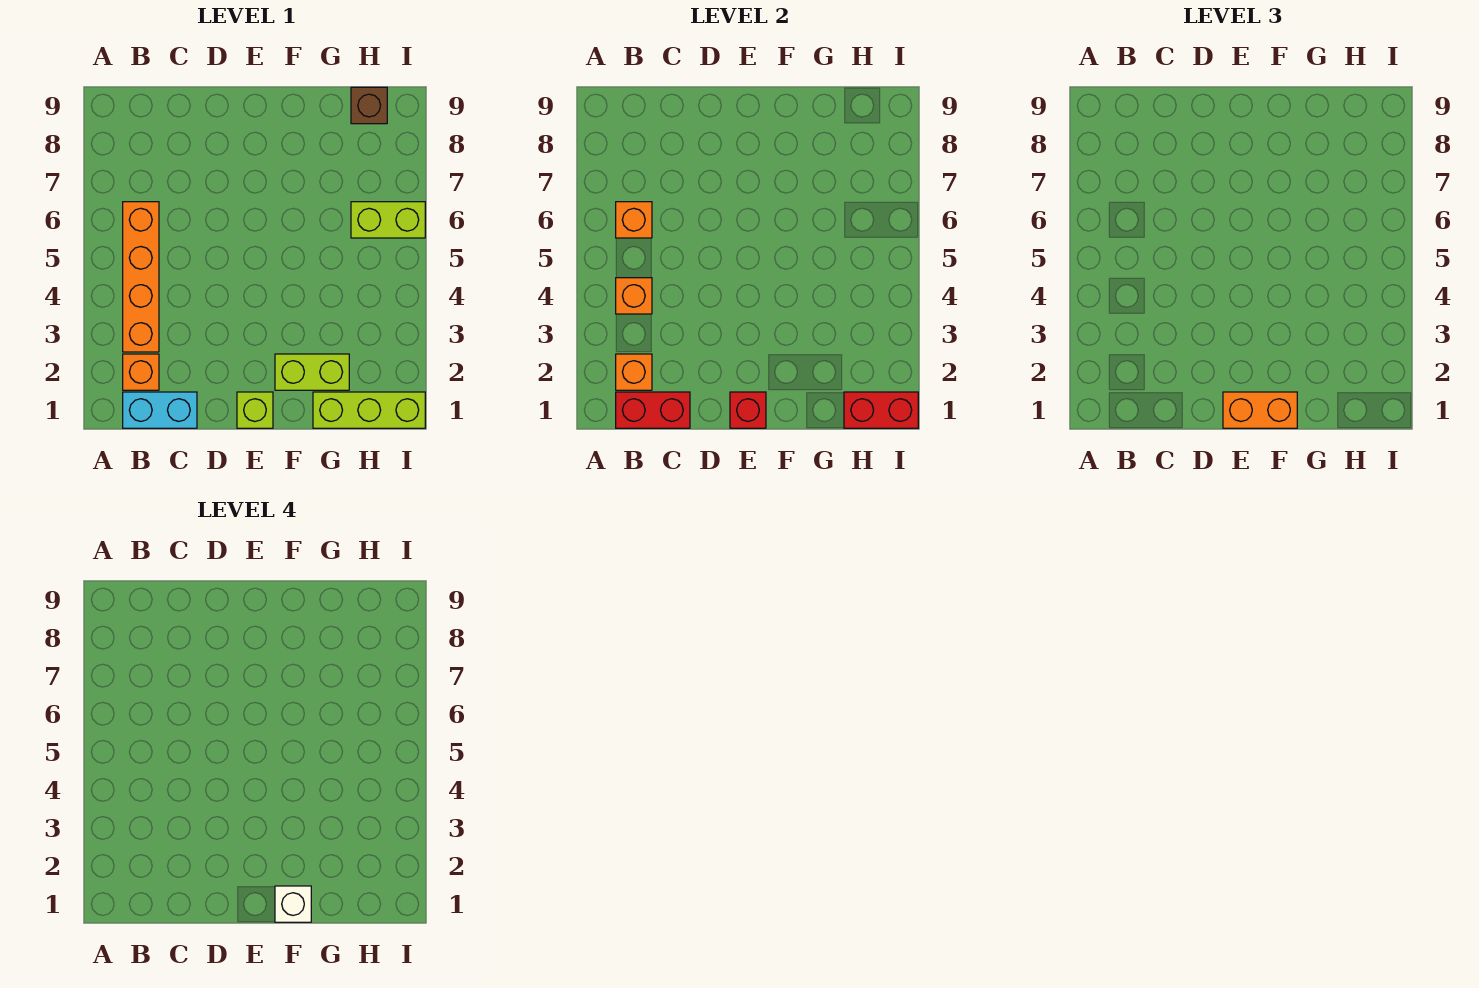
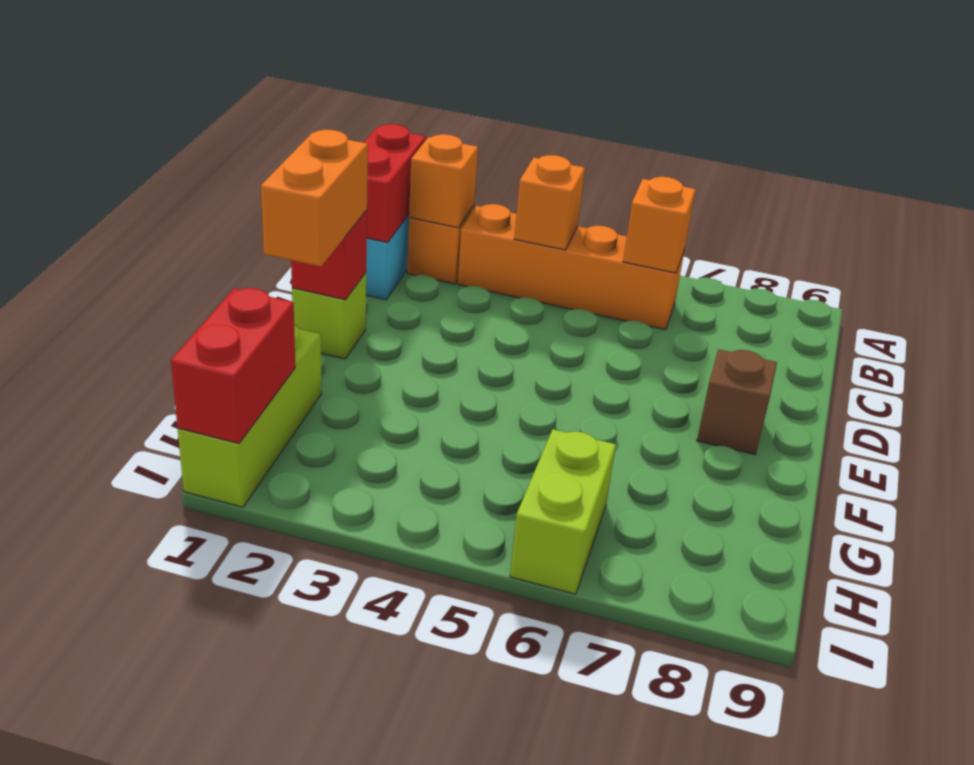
white brick F1 level 4 -> none
lime brick F2:G2 level 1 -> none
brown brick H9 level 1 -> brown brick E8 level 1

